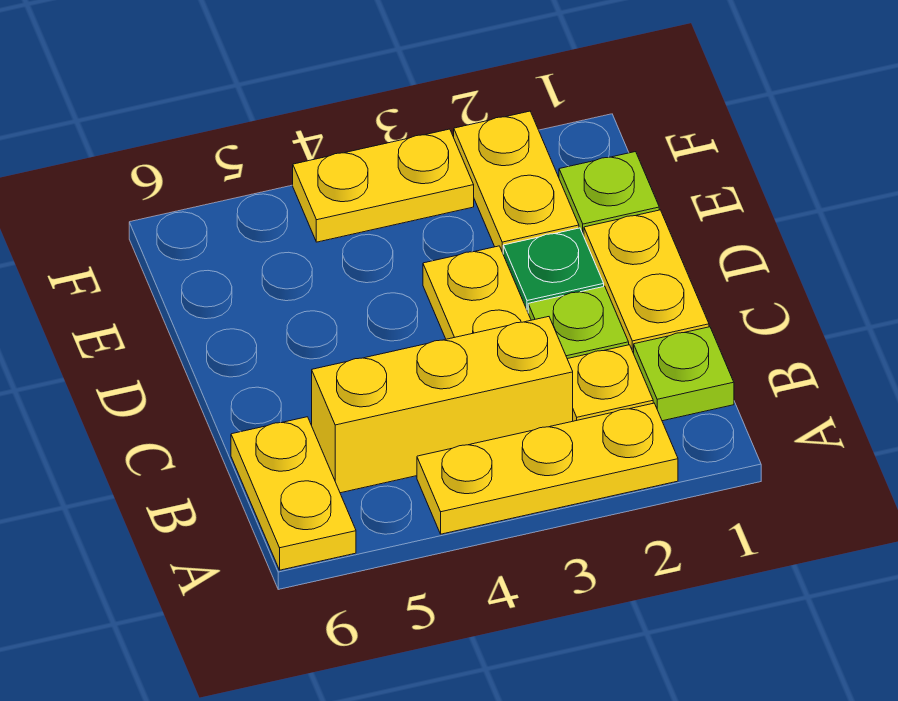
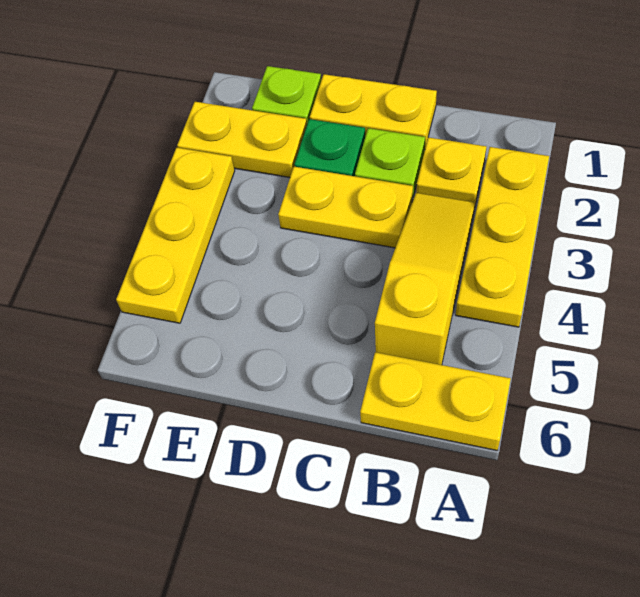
lime plate B1 level 1 -> none
yellow brick B3:B5 level 1 -> yellow slope B3:B5 level 1 top 5
yellow plate F3:F4 level 1 -> yellow plate F3:F5 level 1

